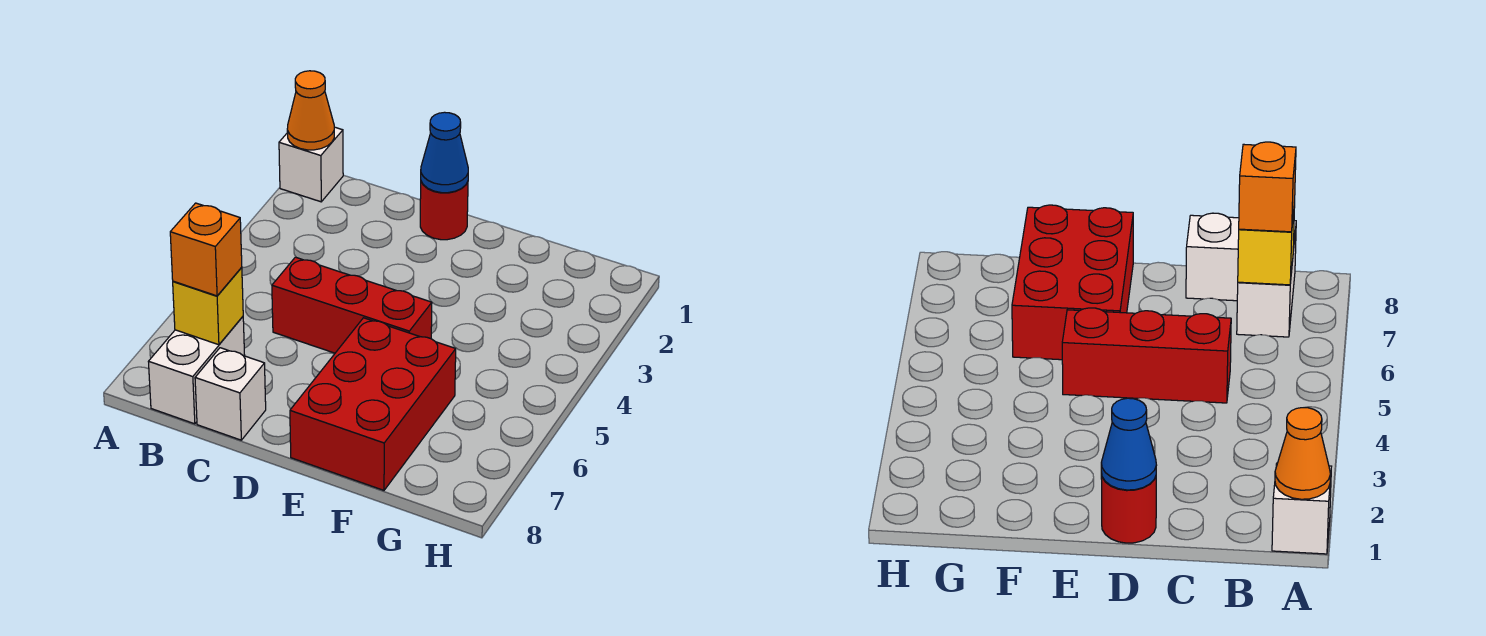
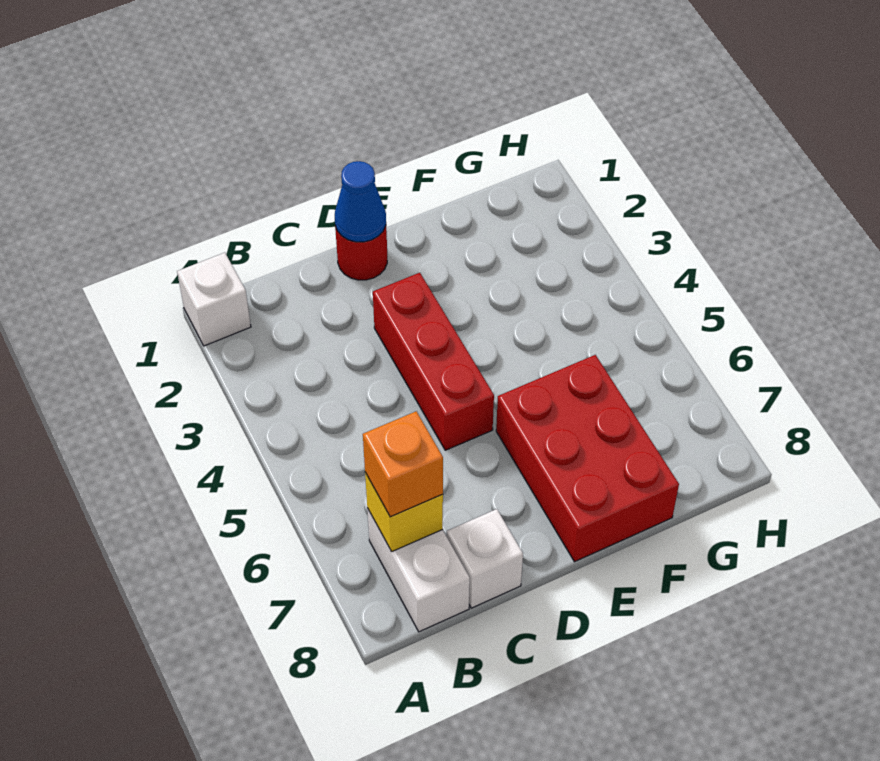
orange cone A1 level 2 -> none
red brick C5:E5 level 1 -> red brick D3:D5 level 1

